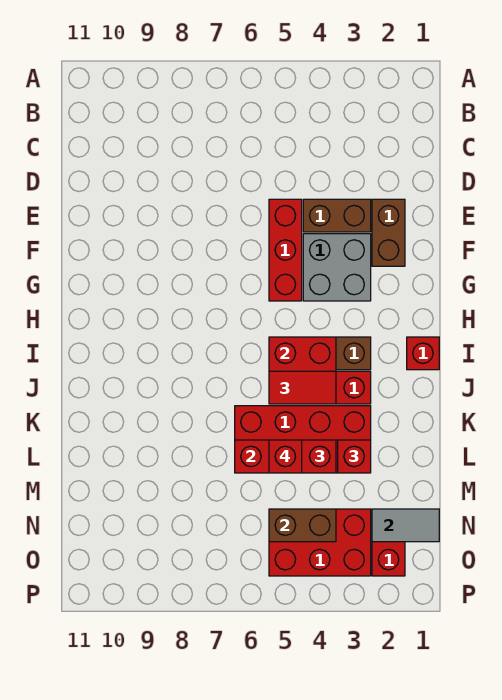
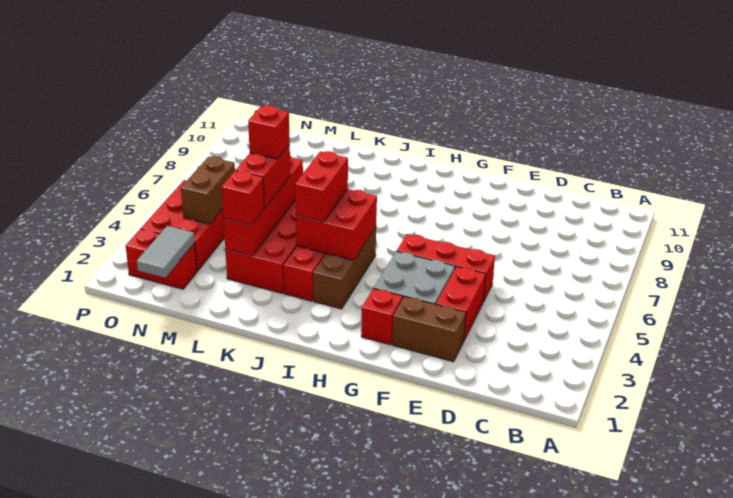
brown brick E3:E4 level 1 -> red brick E3:E4 level 1
red brick I1 level 1 -> red brick G2 level 1
red tile J4:J5 level 3 -> red brick J4:J5 level 3

